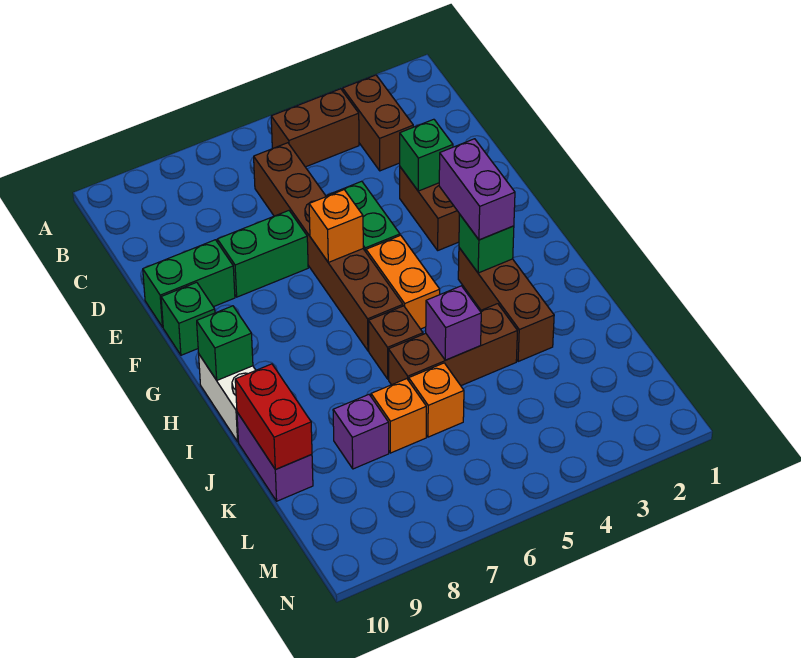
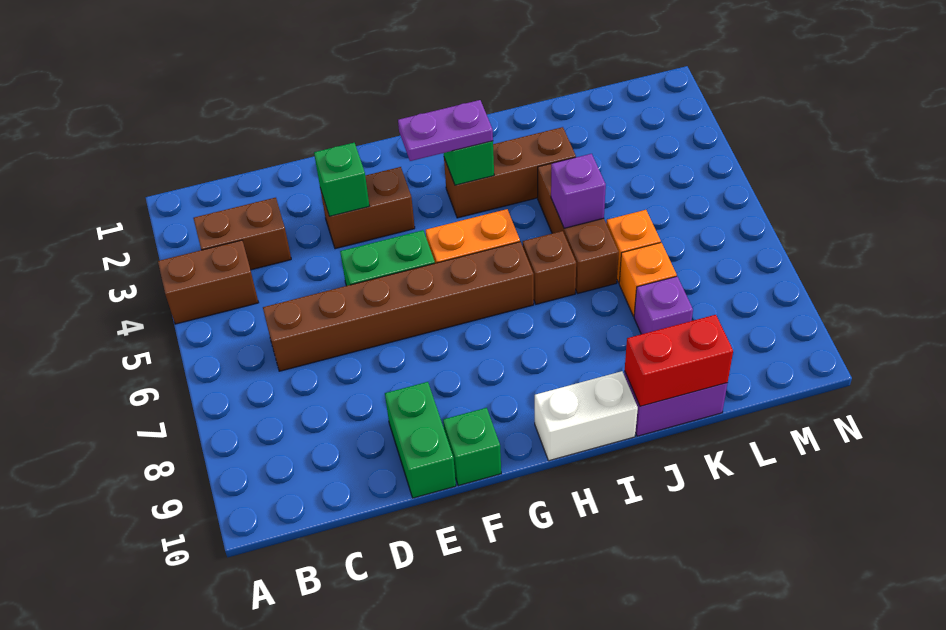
brown brick B4:B5 level 1 -> brown brick A4:B4 level 1
green brick E7:E8 level 1 -> none
orange brick F6 level 2 -> none
purple brick G3:H3 level 3 -> purple plate G3:H3 level 3
green brick H10 level 2 -> none

